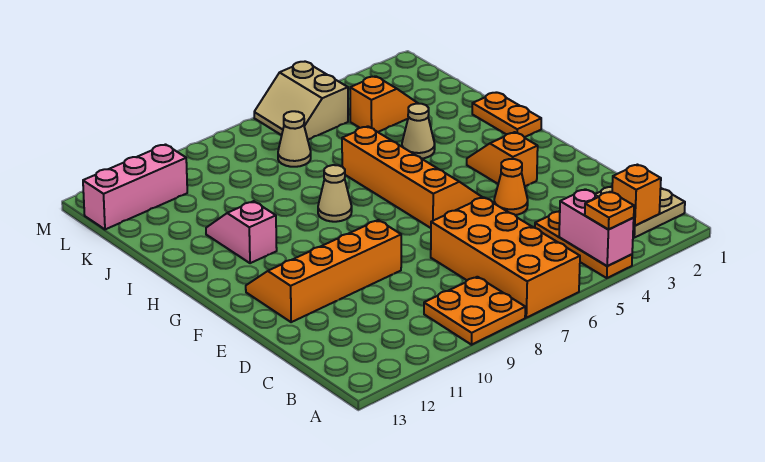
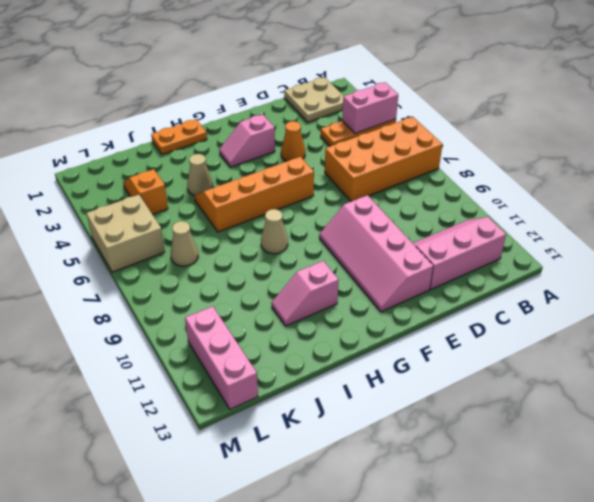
orange plate A4 level 3 -> none
orange plate A8:B9 level 1 -> none
orange brick B2 level 2 -> none
none -> pink slope B11:D12 level 1 top 12
orange slope E9:F12 level 1 top E -> pink slope E9:F12 level 1 top E
orange slope F3:G3 level 1 top F -> pink slope F3:G3 level 1 top F
tan slope L5:M6 level 1 top 5 -> tan brick L5:M6 level 1

